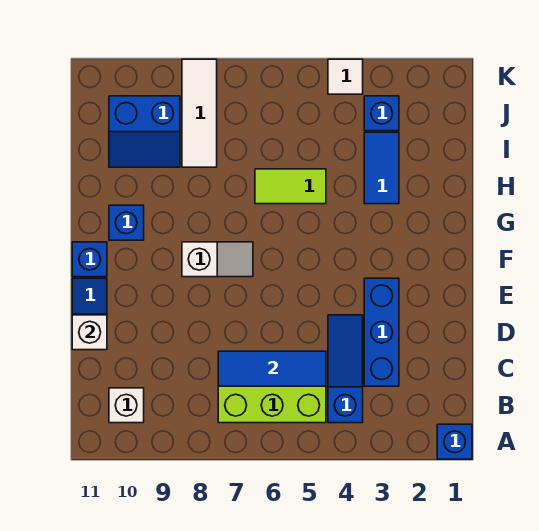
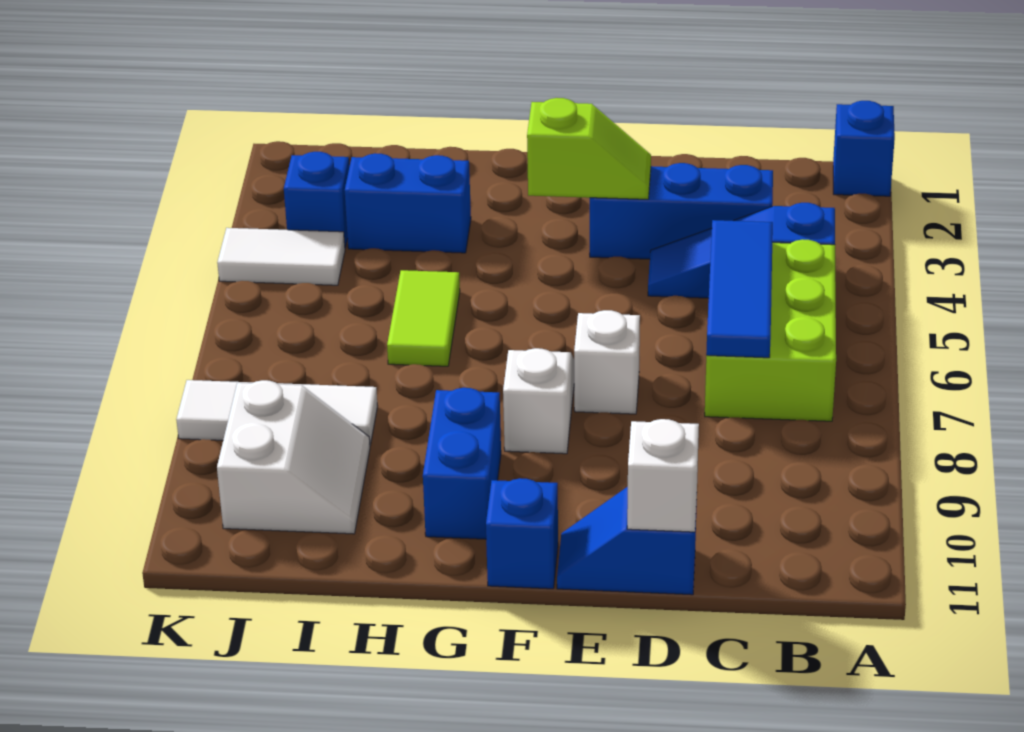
white brick B10 level 1 -> white brick E7 level 1
none -> lime slope E3:F3 level 2 top F
blue brick G10 level 1 -> blue brick G9:G10 level 1
blue tile H3:I3 level 1 -> blue brick H3:I3 level 1
blue slope I9:J10 level 1 top J -> white slope I9:J10 level 1 top J
white tile K4 level 1 -> white tile J4:K4 level 1

